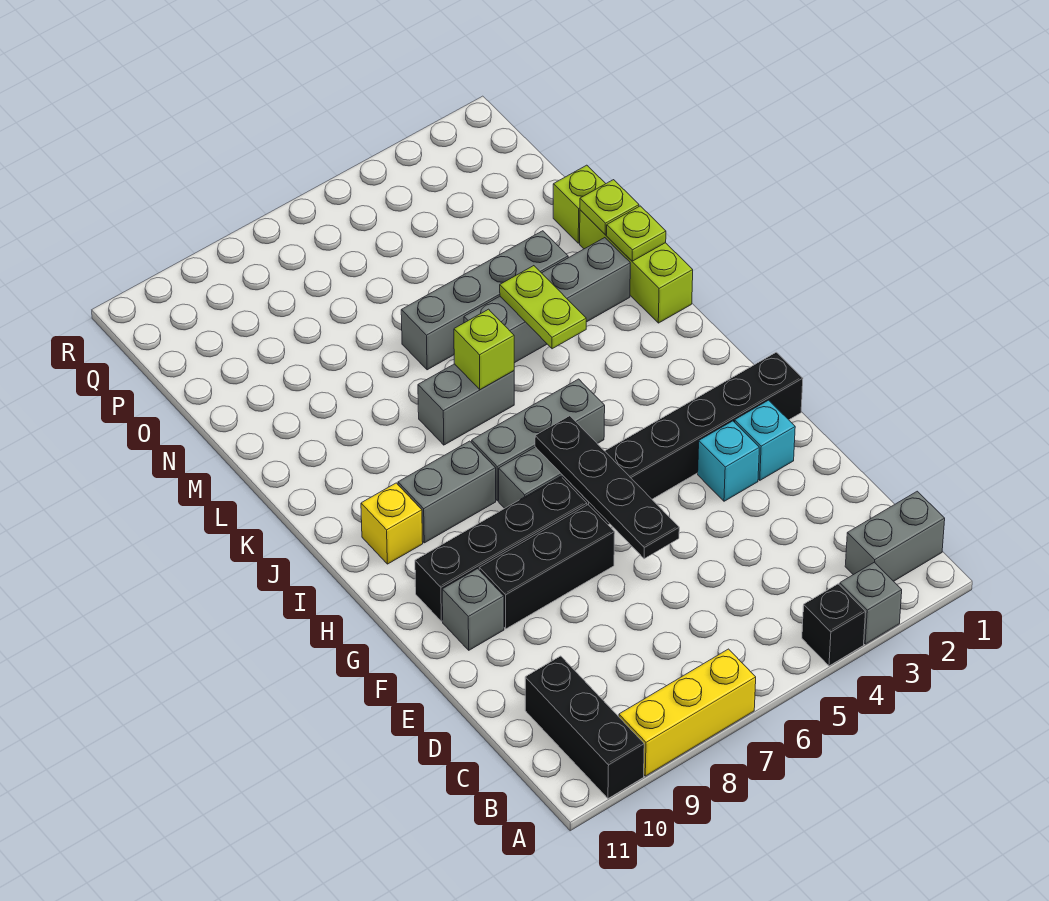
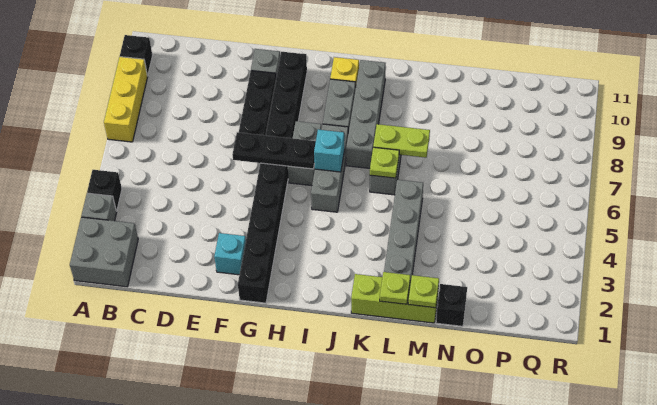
black brick A10:C10 level 1 -> black brick A10 level 1
grey brick B1:B2 level 1 -> grey brick A1:B2 level 1
black plate E6:H6 level 2 -> black plate F6:H6 level 2
cyan brick F3 level 1 -> cyan brick I6 level 2
lime plate K4:L4 level 2 -> lime plate K7:L7 level 2
lime brick K6 level 2 -> lime plate K6 level 2
grey brick M3:M6 level 1 -> grey brick J7:J10 level 1
lime brick N1 level 1 -> black brick N1 level 1

